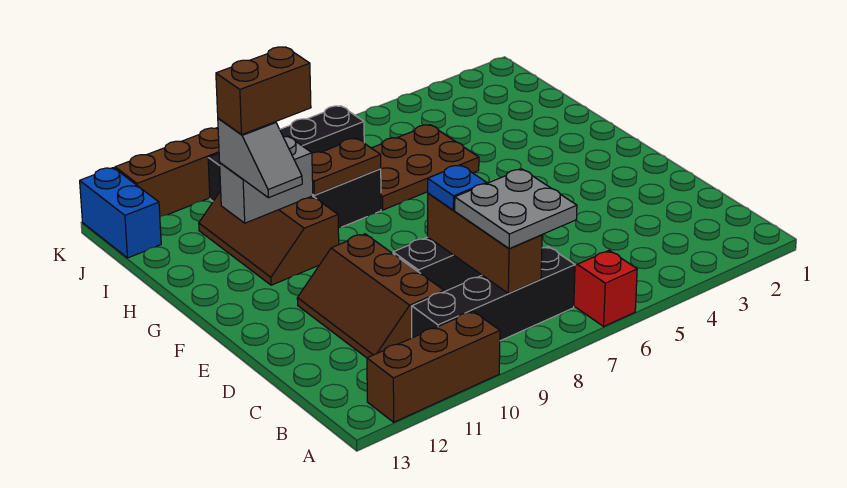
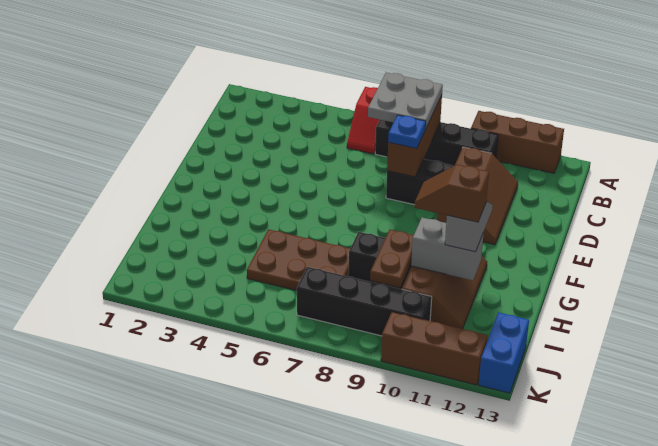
brown plate H8:H9 level 2 -> brown plate H9:I9 level 2
brown brick H10:H11 level 4 -> brown slope H10:H11 level 4 top 11

